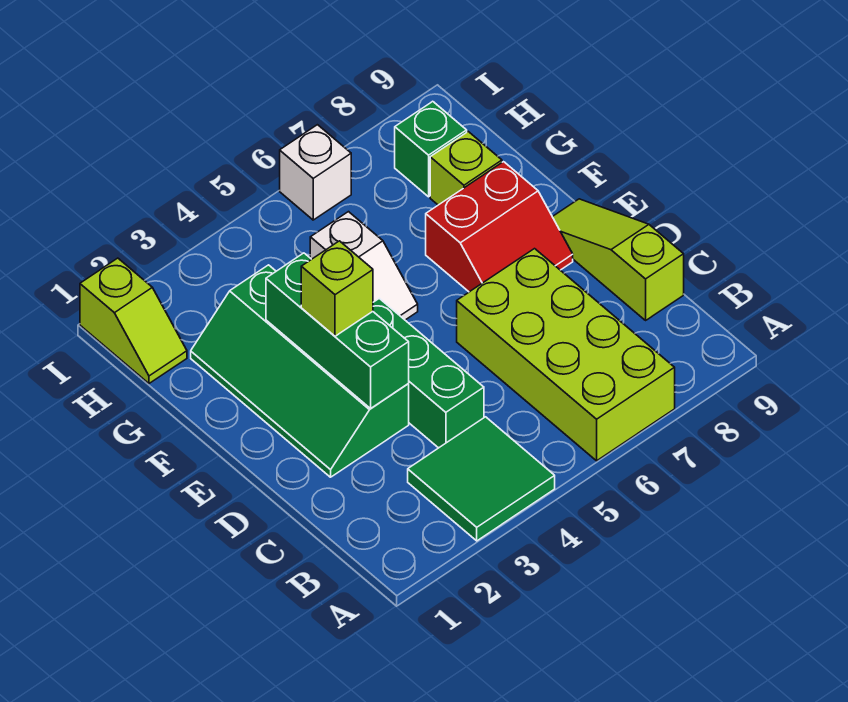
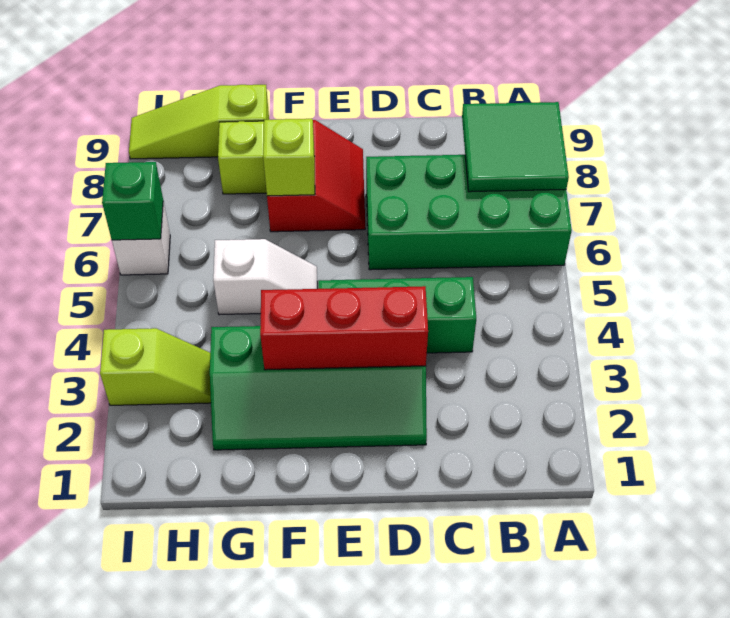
green tile A3:B4 level 1 -> green tile A7:B8 level 2
lime brick A6:D7 level 1 -> green brick A6:D7 level 1
lime slope C9:E9 level 1 top C -> lime slope G9:I9 level 1 top G
green brick D3:F3 level 2 -> red brick D3:F3 level 2
lime brick E3 level 3 -> lime brick F7 level 2
lime slope H1:I1 level 1 top I -> lime slope H3:I3 level 1 top I
green brick H8 level 1 -> green brick I6 level 2

